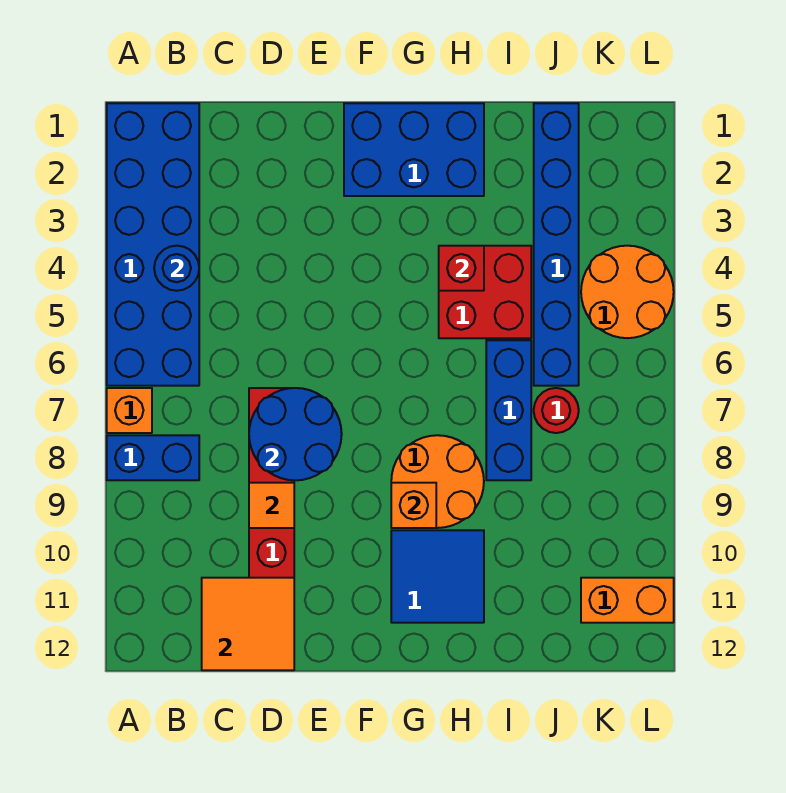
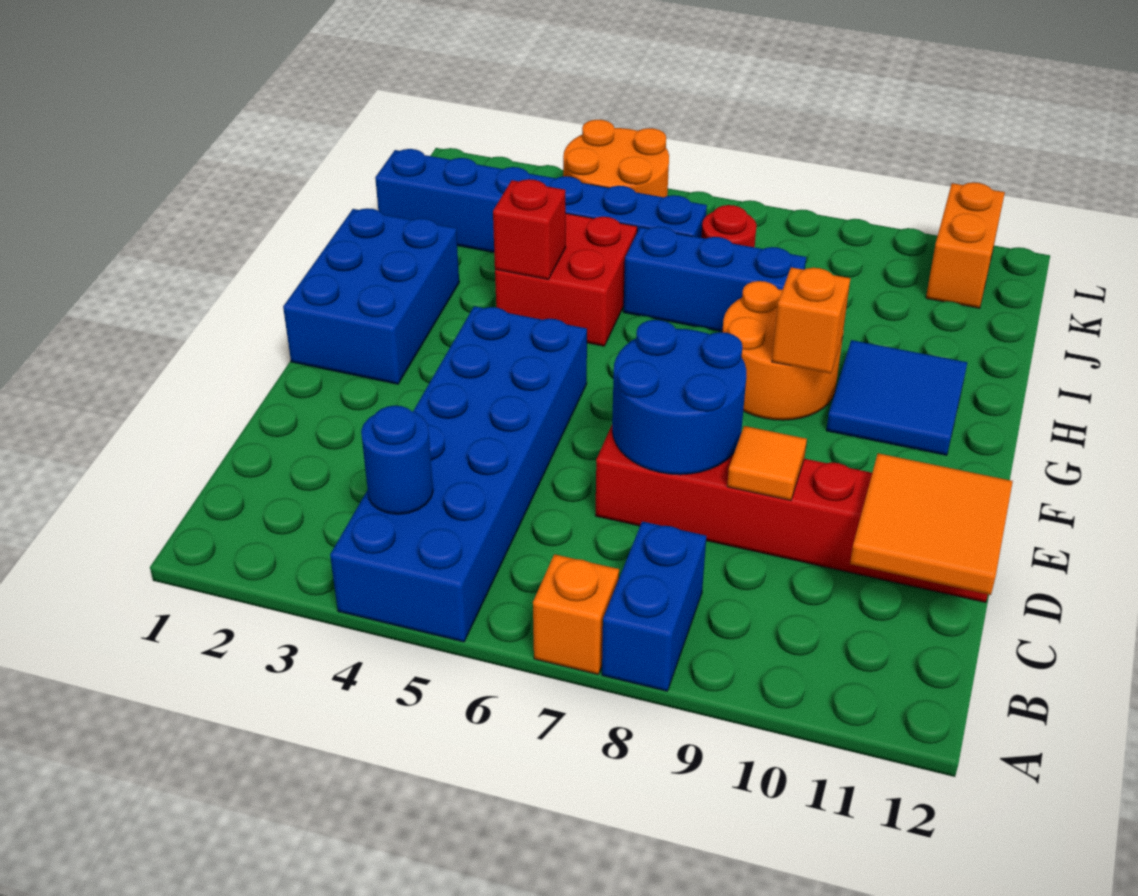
blue brick A1:B6 level 1 -> blue brick A4:F5 level 1

